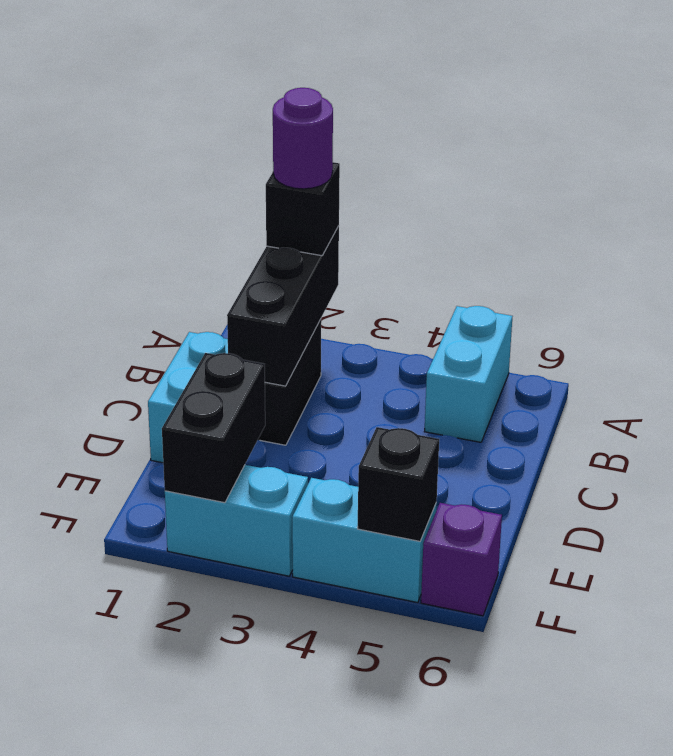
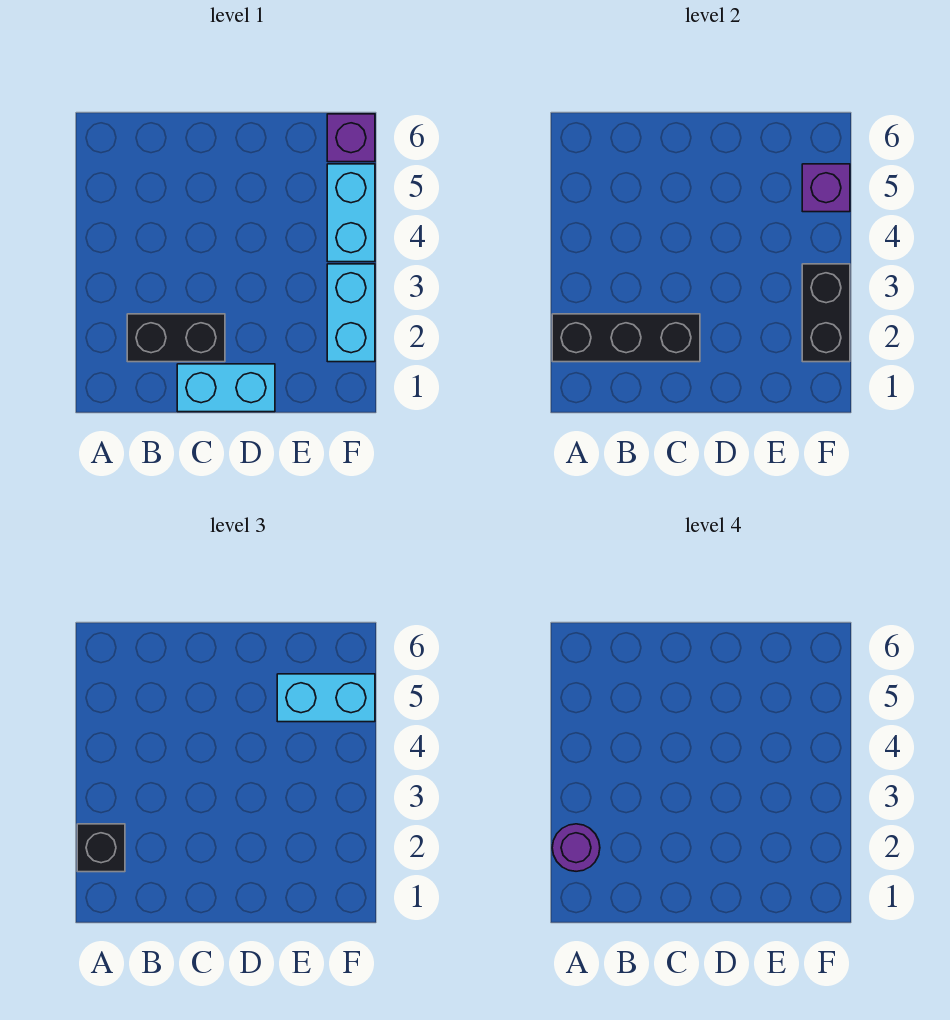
cyan brick A5:B5 level 1 -> cyan brick E5:F5 level 3
black brick E2:F2 level 2 -> black brick F2:F3 level 2
black brick F5 level 2 -> purple brick F5 level 2

